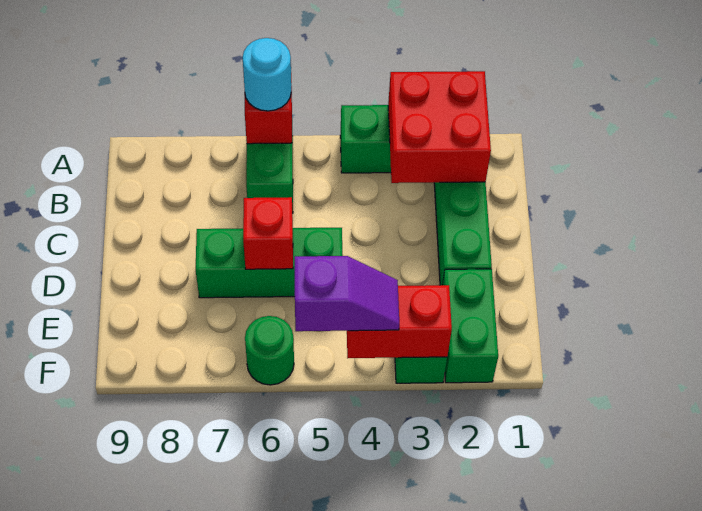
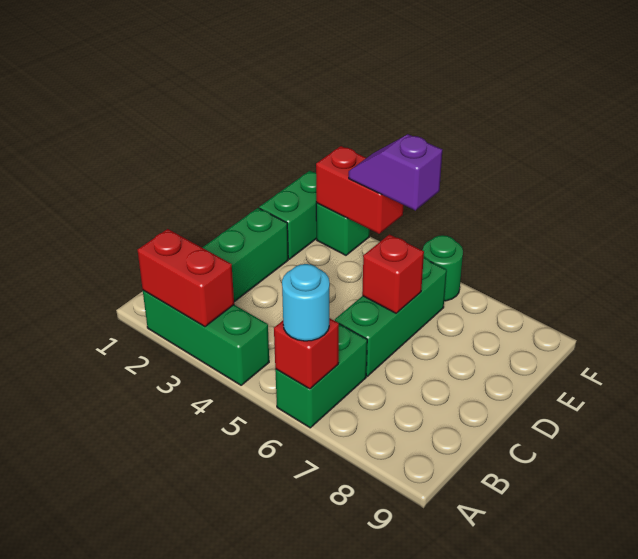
red brick A2:B3 level 2 -> red brick A2:A3 level 2
green brick D5:D7 level 1 -> green brick C6:E6 level 1

